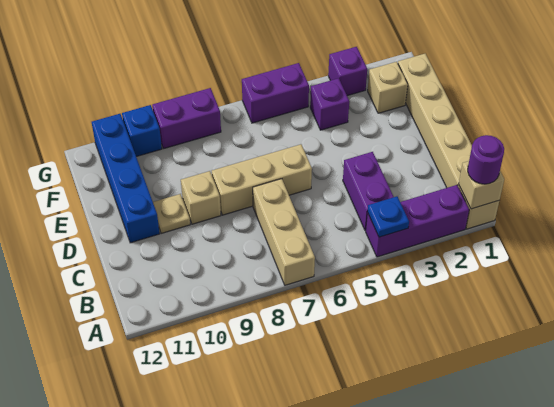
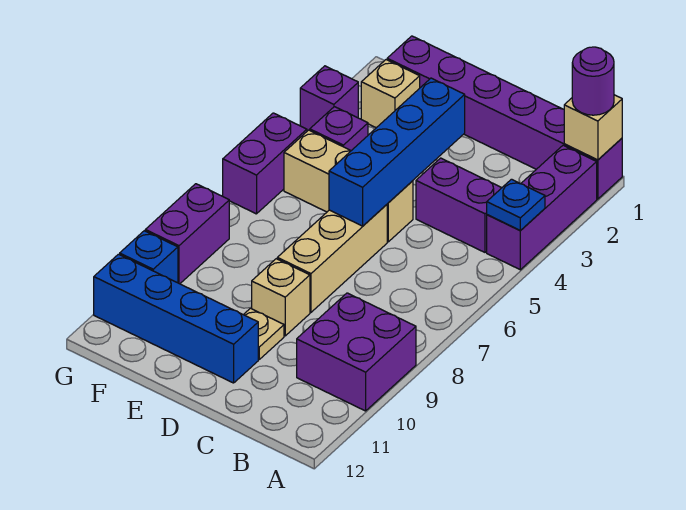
tan brick A1:F1 level 1 -> purple brick A1:F1 level 1
tan brick A7:C7 level 1 -> tan brick D5:F5 level 1
none -> purple brick A9:B10 level 1
none -> blue brick D3:D6 level 2

